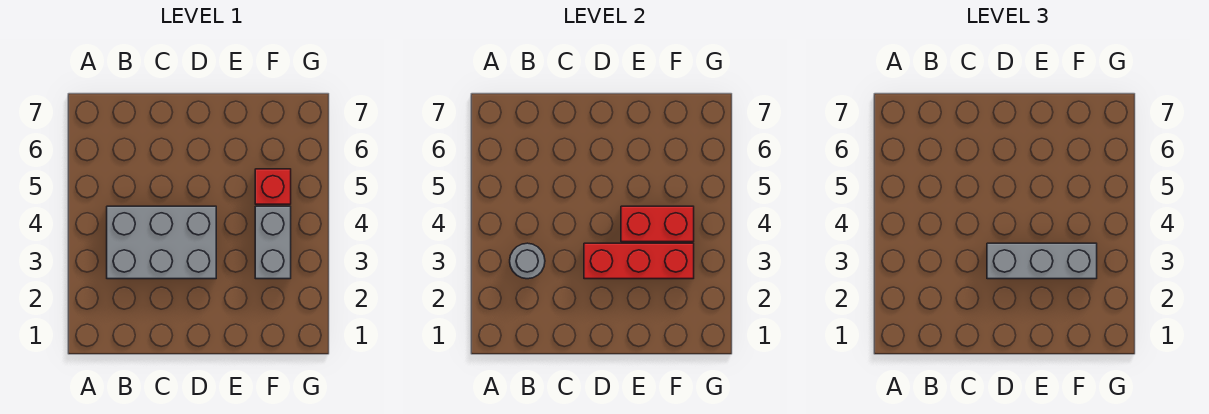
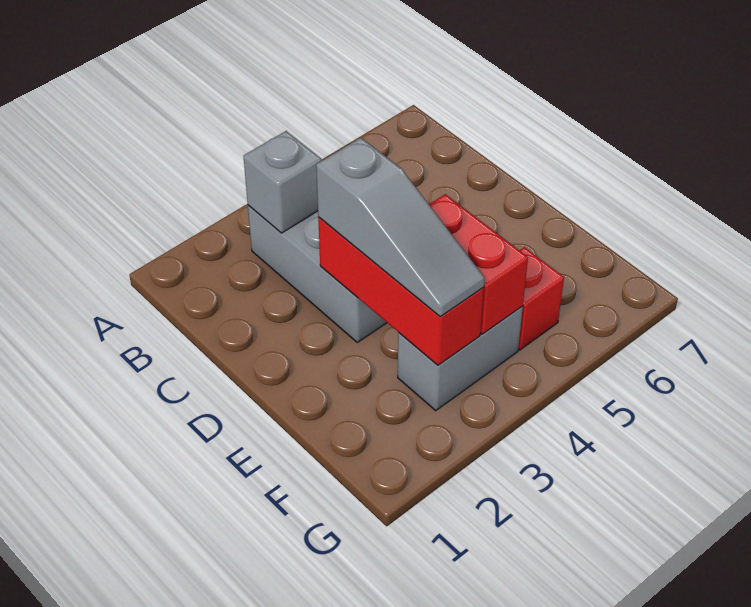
grey round brick B3 level 2 -> grey brick B3 level 2
grey brick D3:F3 level 3 -> grey slope D3:F3 level 3 top D

